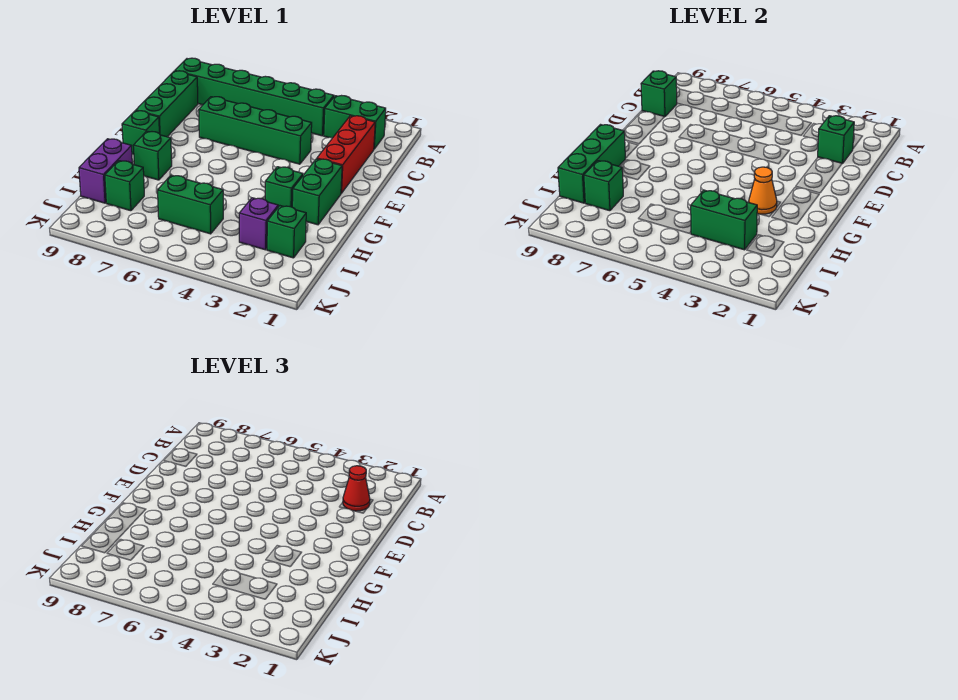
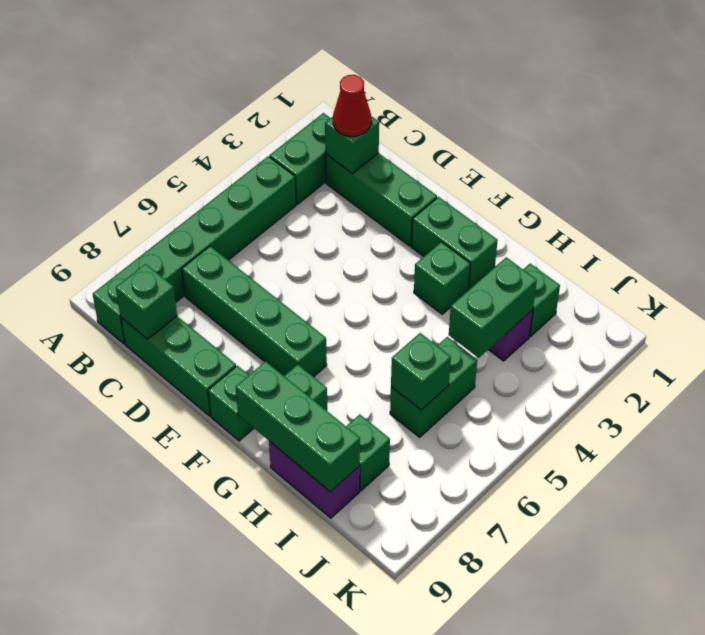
red brick C2:E2 level 1 -> green brick C2:E2 level 1
green brick D4:D7 level 1 -> green brick C7:F7 level 1
orange cone G3 level 2 -> none
green brick I8 level 2 -> green brick I6 level 2

